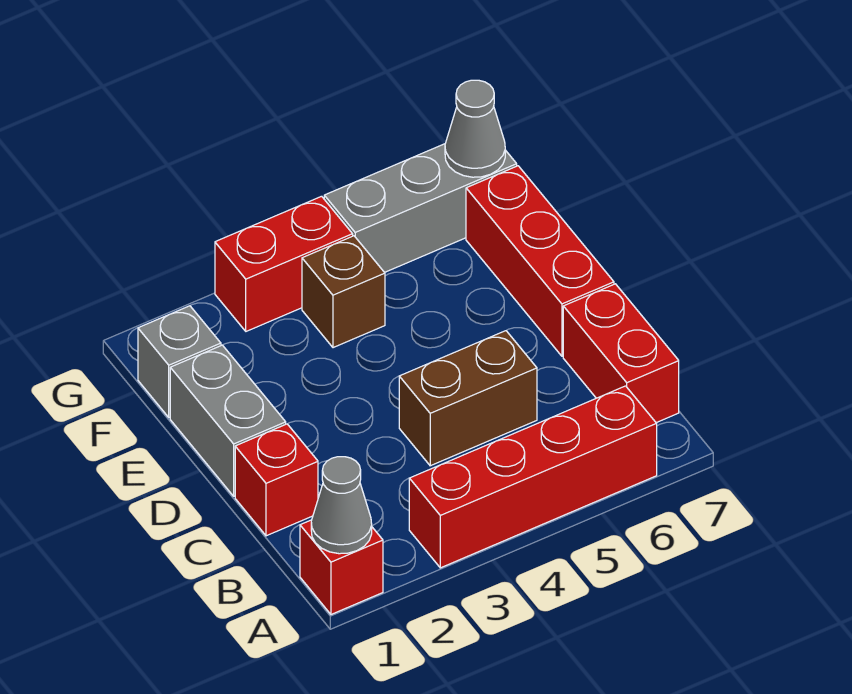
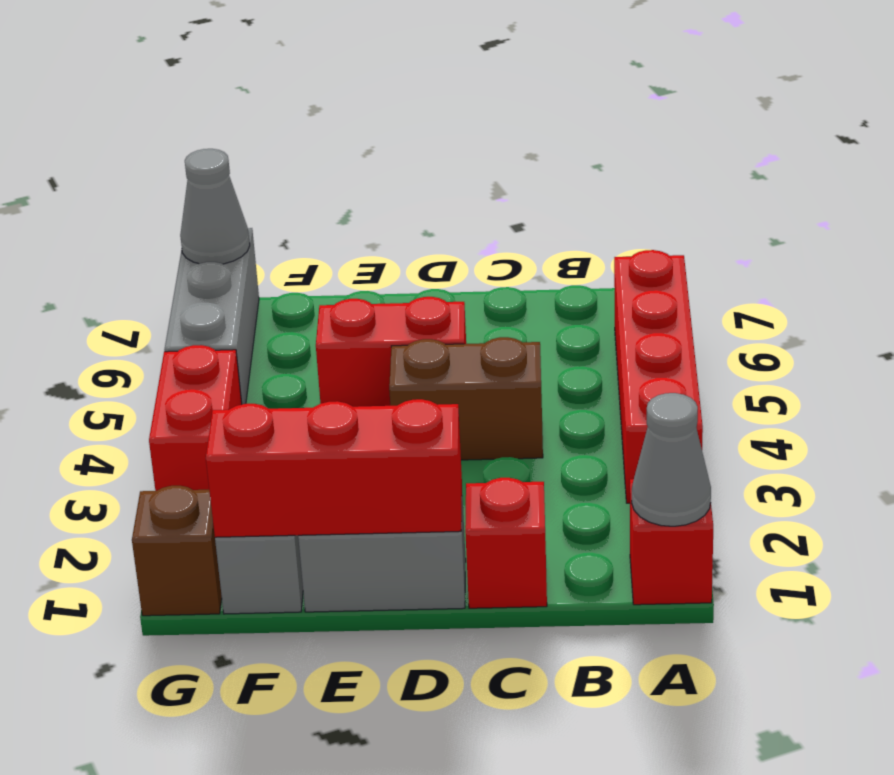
red brick B7:C7 level 1 -> red brick D5:E5 level 1
brown brick C4:C5 level 1 -> brown brick C4:D4 level 1
red brick D7:F7 level 1 -> red brick D1:F1 level 2
brown brick F4 level 1 -> brown brick G1 level 1

